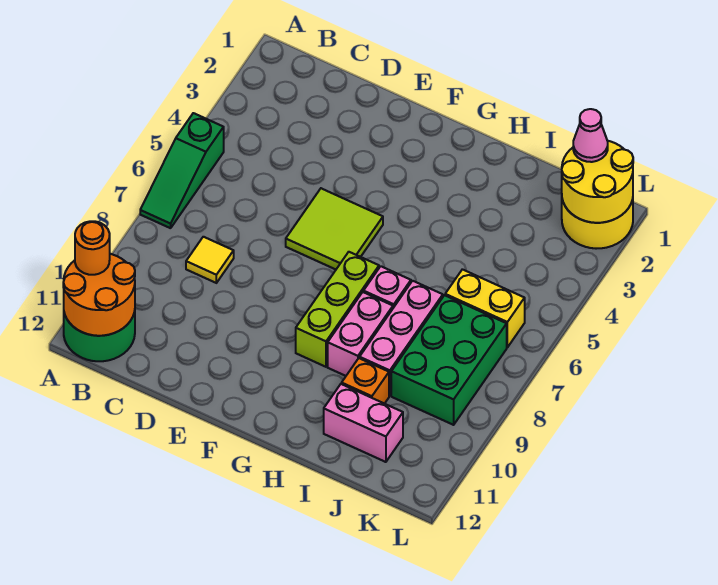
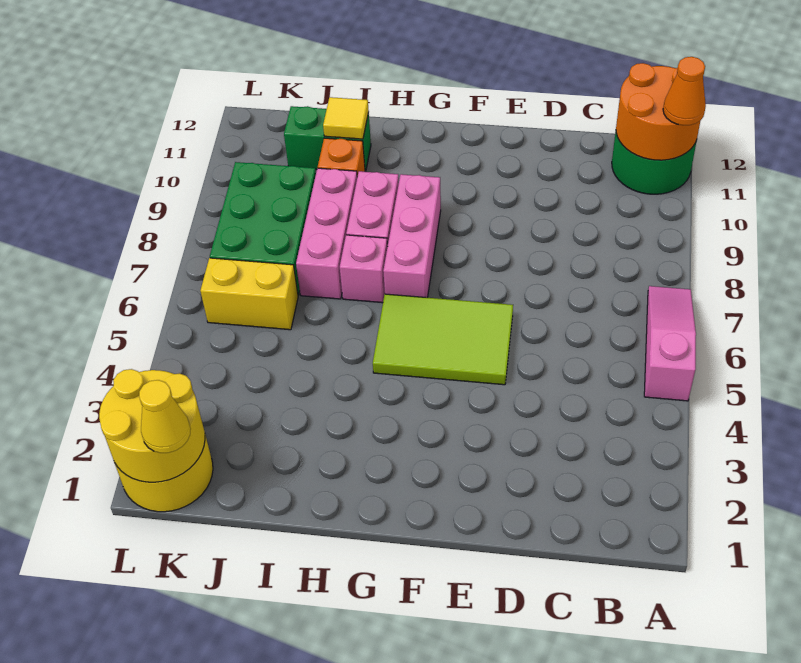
green slope A5:A7 level 1 top 5 -> pink slope A5:A7 level 1 top 5
orange round brick A11 level 3 -> orange cone A11 level 3
yellow tile C8 level 1 -> yellow tile I11 level 2
lime tile E5:F6 level 1 -> lime tile E5:G6 level 1
lime brick G7:G9 level 1 -> pink brick G7:G9 level 1
pink brick I11:J11 level 1 -> green brick I11:J11 level 1
pink cone K1 level 3 -> yellow cone K1 level 3

